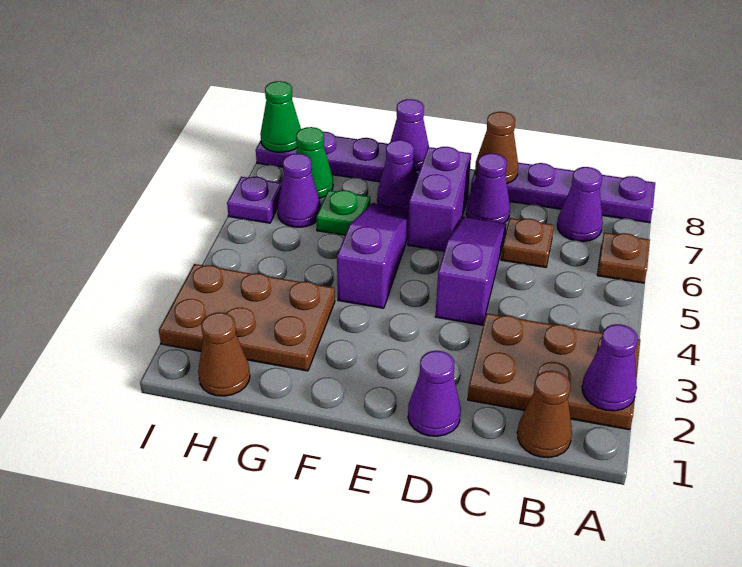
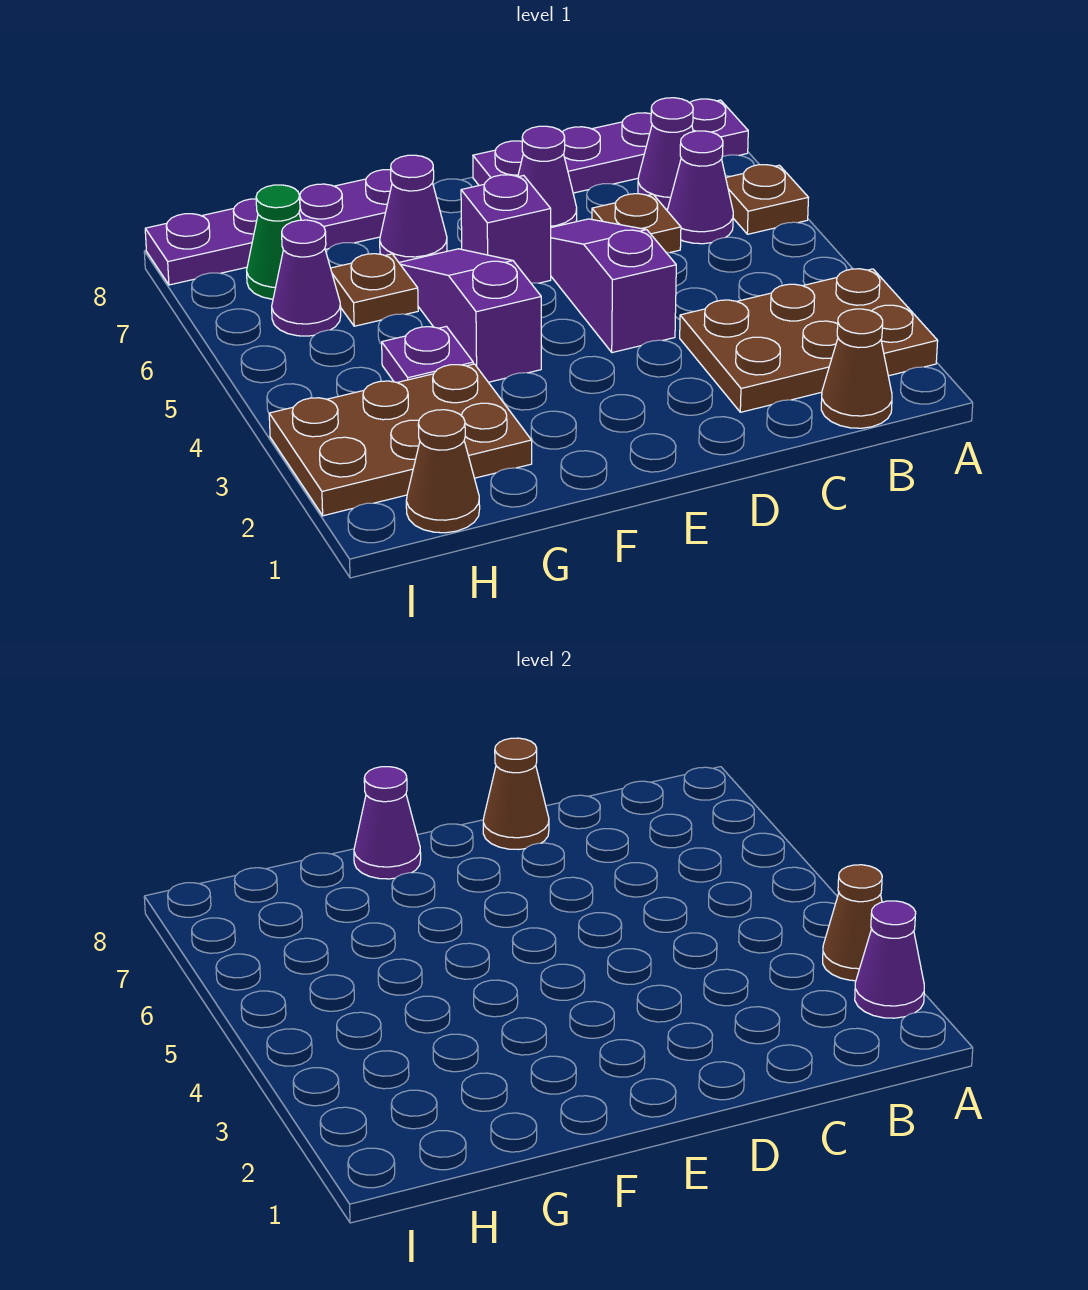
none -> brown cone A3 level 2
purple cone D1 level 1 -> purple cone B6 level 1
purple brick E6:E7 level 1 -> purple brick E6 level 1
green plate G6 level 1 -> brown plate G6 level 1
purple plate I6 level 1 -> purple plate G4 level 1
green cone I8 level 2 -> none

